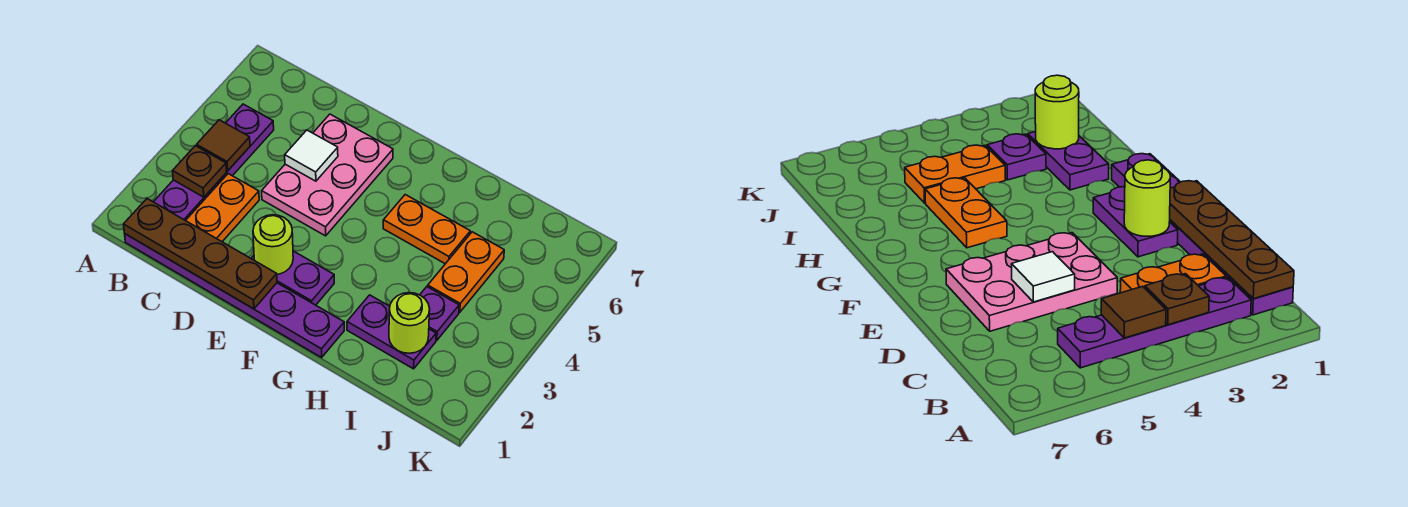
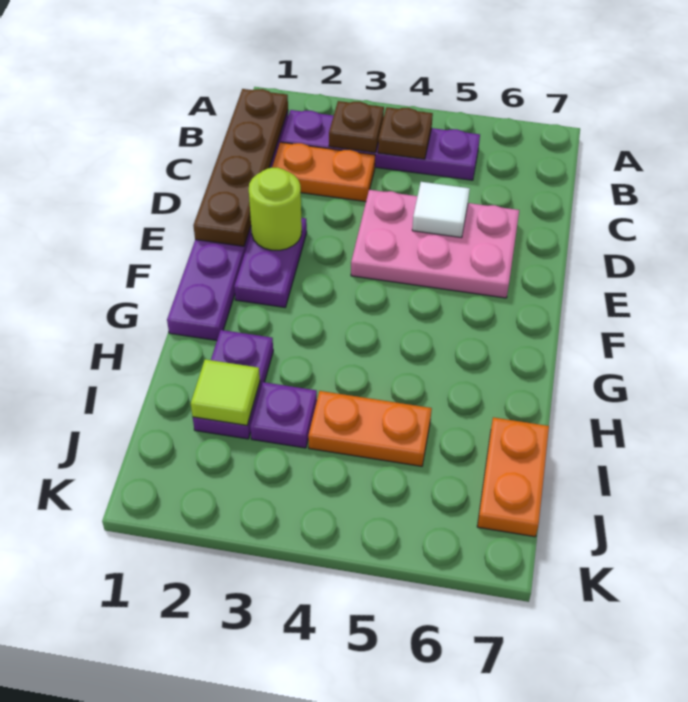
brown tile B4 level 2 -> brown plate B4 level 2
orange plate G5:H5 level 1 -> orange plate I7:J7 level 1
lime round brick I2 level 2 -> lime tile I2 level 2

